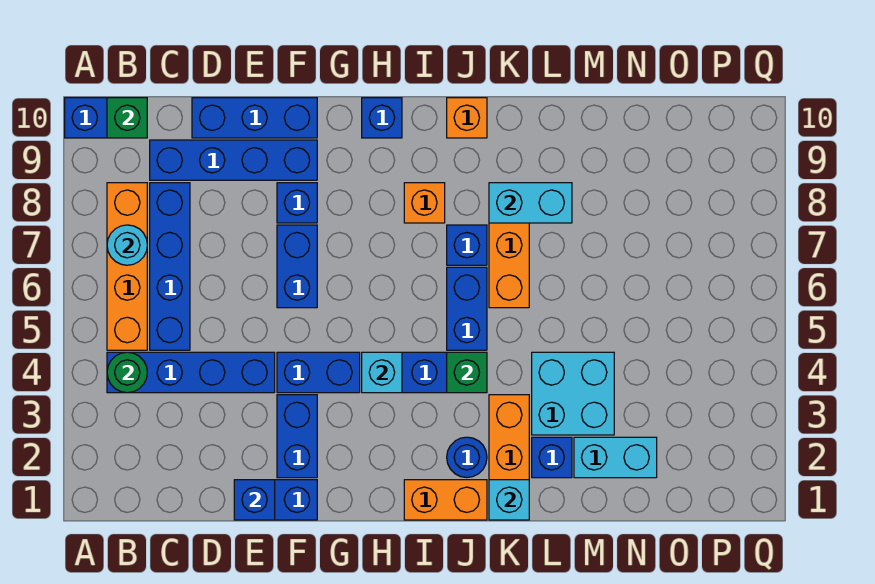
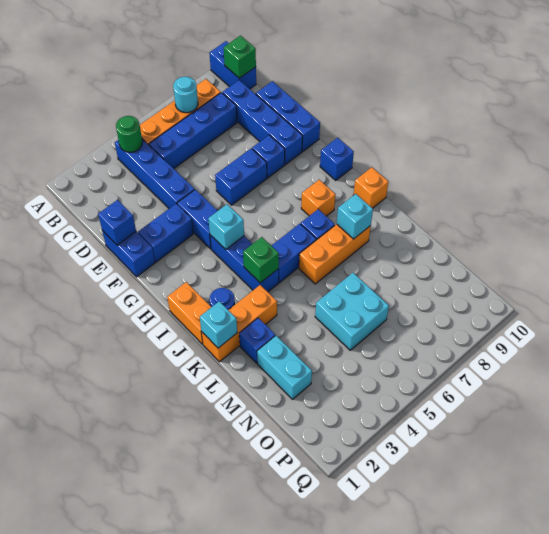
cyan brick K8:L8 level 2 -> cyan brick K8 level 2
cyan brick L3:M4 level 1 -> cyan brick M5:N6 level 1

